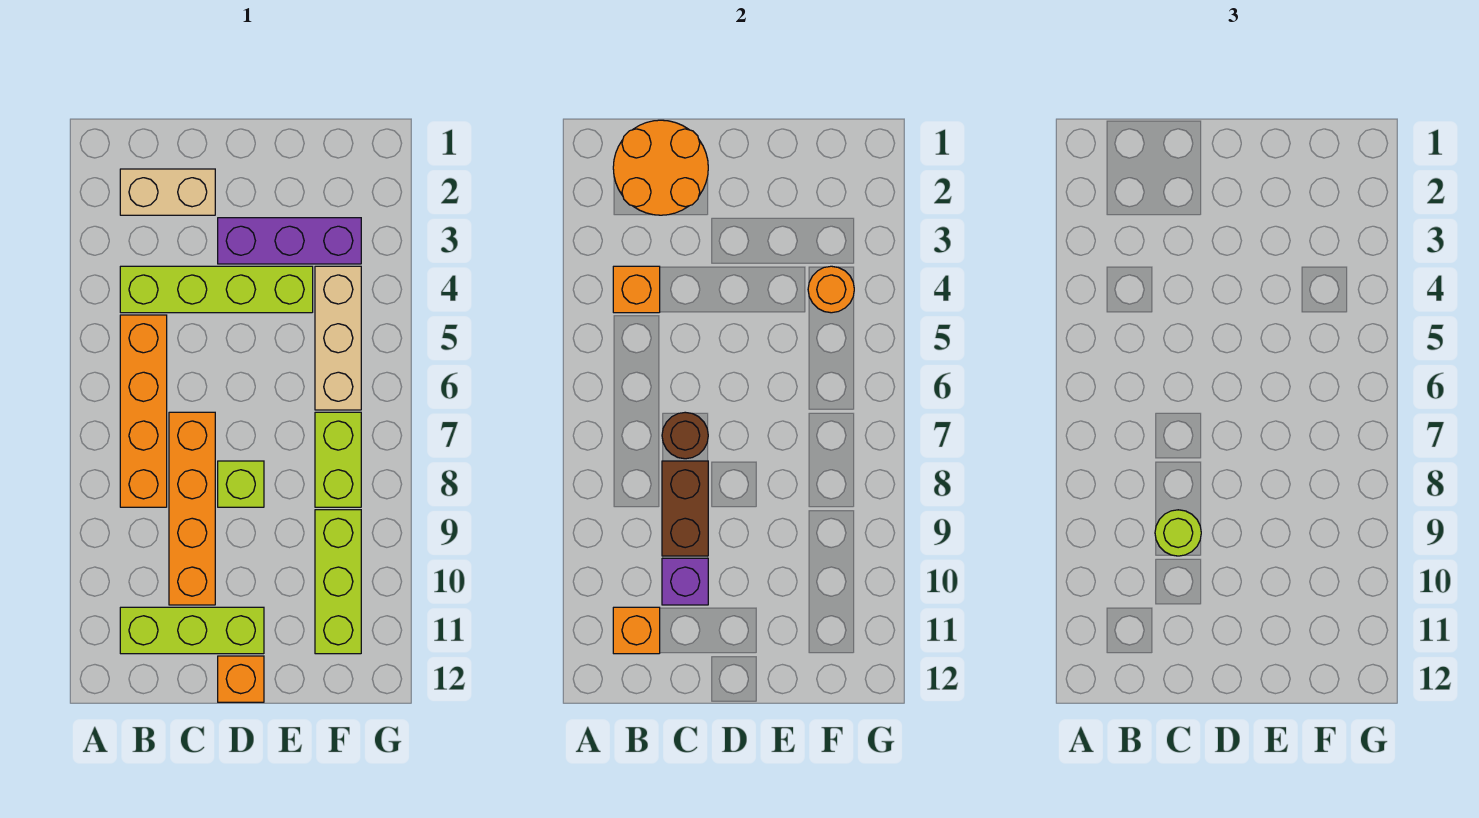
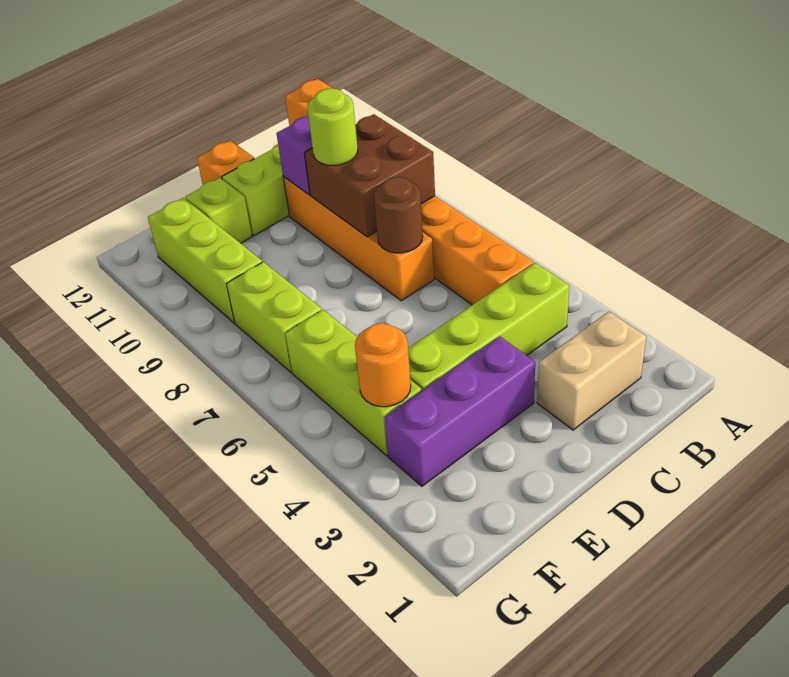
orange round brick B1:C2 level 2 -> none
orange brick B4 level 2 -> none
brown brick C8:C9 level 2 -> brown brick B8:C9 level 2
lime brick D8 level 1 -> lime brick E11 level 1
tan brick F4:F6 level 1 -> lime brick F4:F6 level 1

